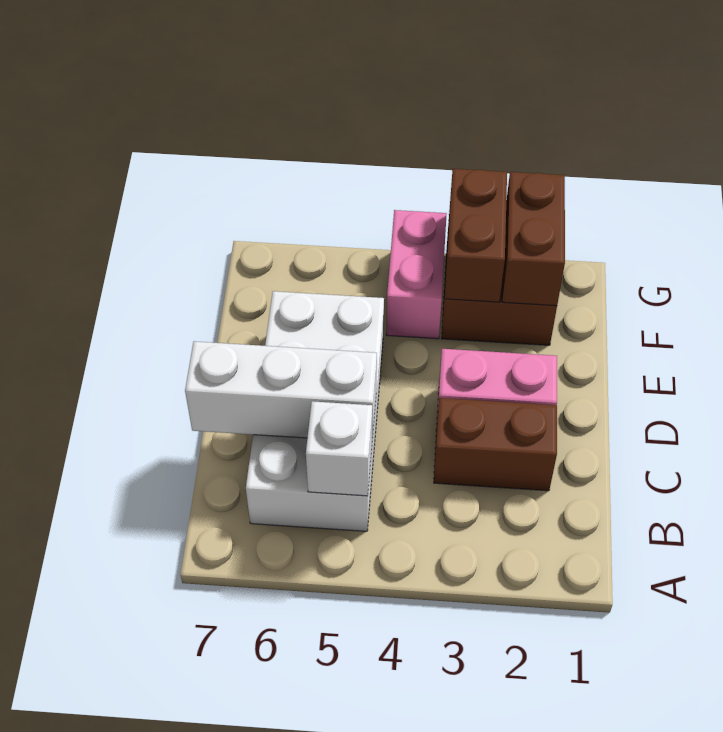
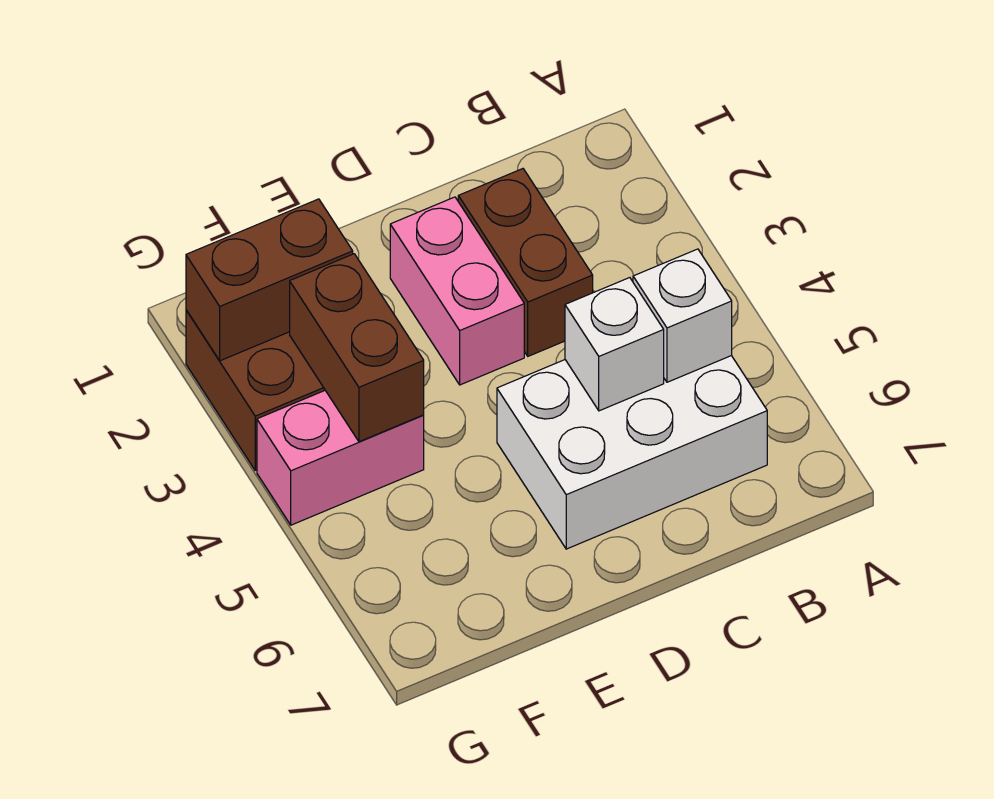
white brick B5:E6 level 1 -> white brick B5:D6 level 1
white brick C5:C7 level 2 -> white brick C5 level 2
brown brick F3:G3 level 2 -> brown brick F3:F4 level 2

